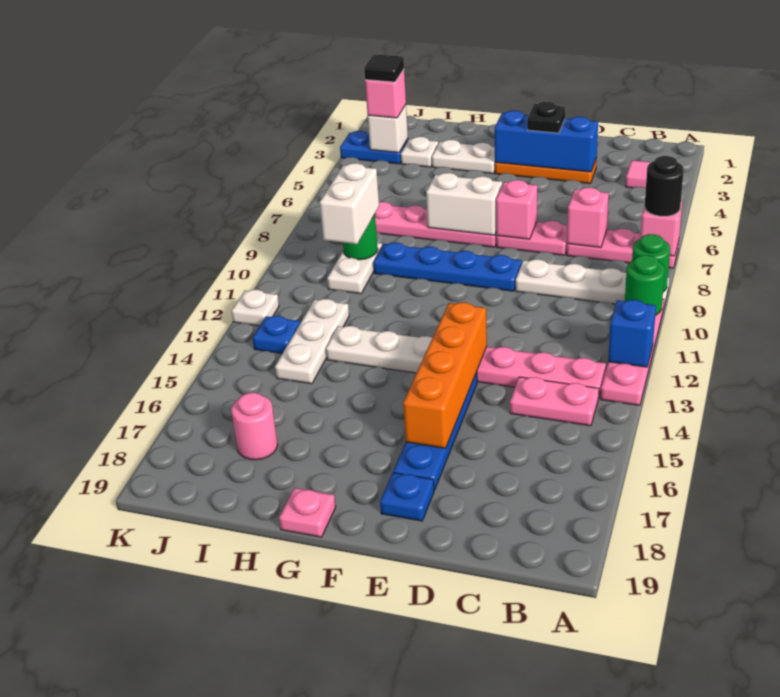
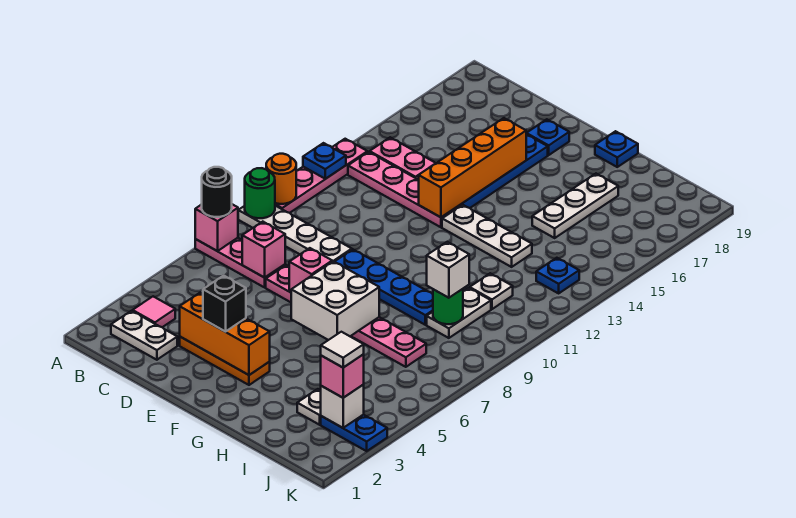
green round brick A10 level 2 -> orange round brick A10 level 2
blue brick A12 level 2 -> blue plate A12 level 2
blue brick D3:F3 level 2 -> orange brick D3:F3 level 2
black plate E3 level 3 -> black brick E3 level 3
white brick F7:G7 level 2 -> white brick F6:G7 level 2
white plate G3:H3 level 1 -> white plate B2:C2 level 1
pink plate G19 level 1 -> blue plate G19 level 1
white brick I9:I10 level 3 -> white brick I9 level 3
white plate I12:I14 level 1 -> white plate H15:H17 level 1
pink round brick I17 level 1 -> none
black tile J3 level 4 -> white tile J3 level 4
white plate K12 level 1 -> white plate I11 level 1

